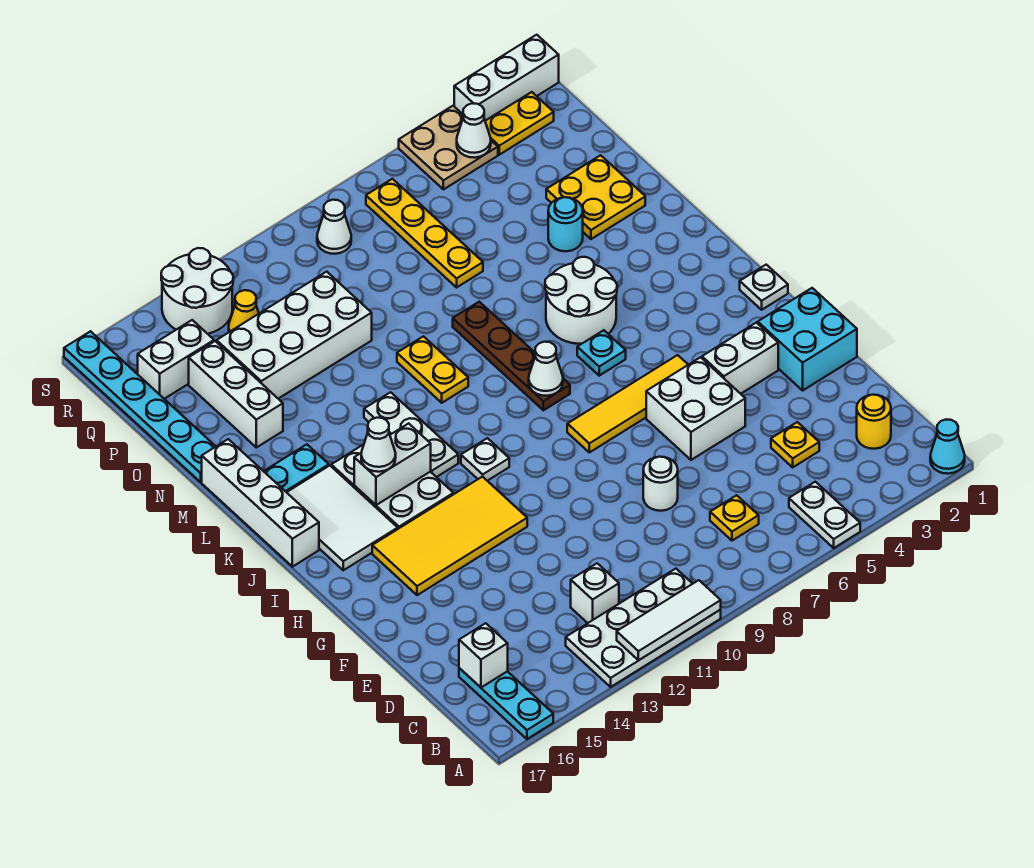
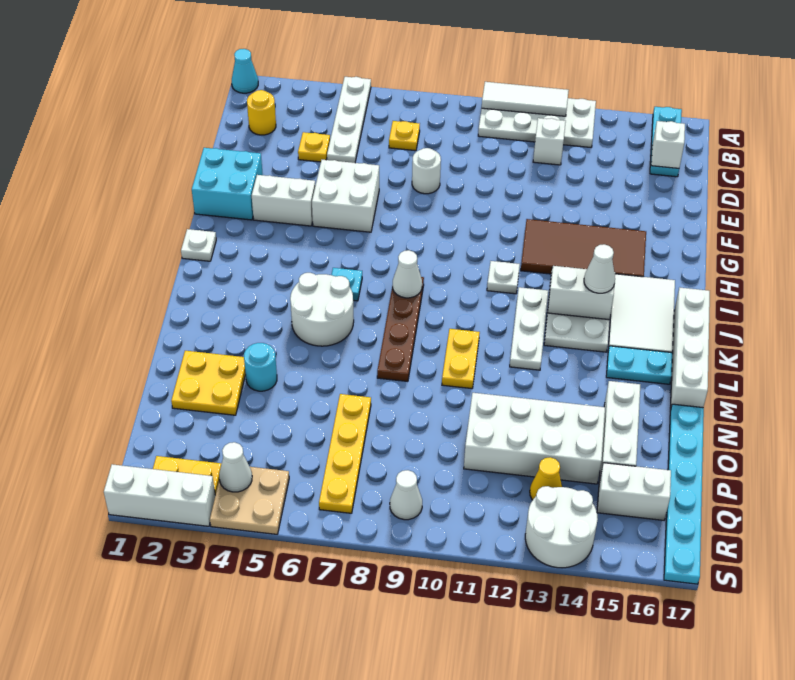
white plate A5:B5 level 1 -> white plate A5:D5 level 1
yellow tile G12:H15 level 1 -> brown tile G12:H15 level 1
yellow tile H5:H8 level 1 -> none

